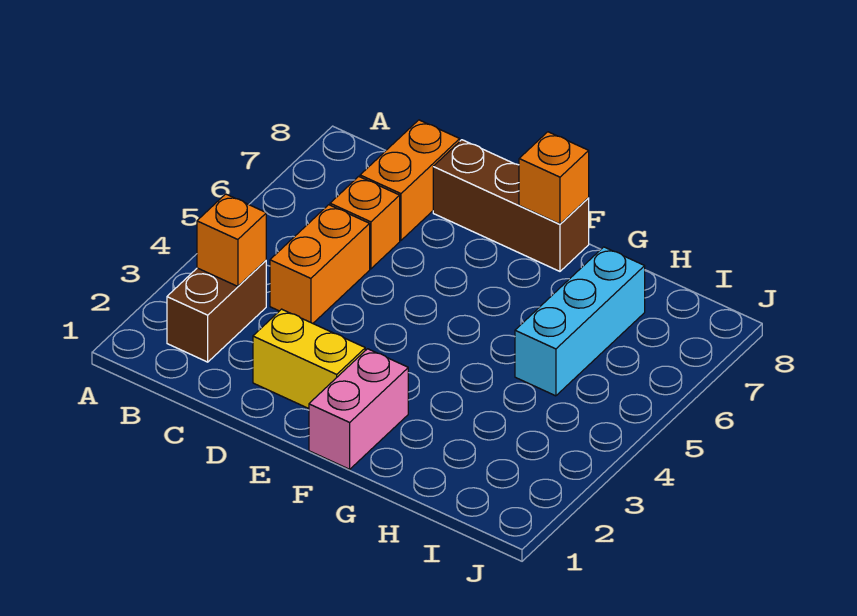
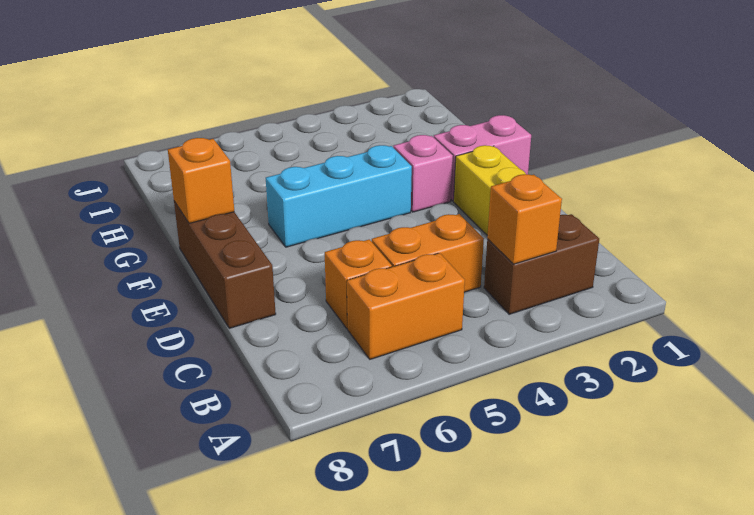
orange brick C7:C8 level 1 -> orange brick B5:B6 level 1
none -> pink brick F3 level 1
cyan brick H5:H7 level 1 -> cyan brick F4:F6 level 1

